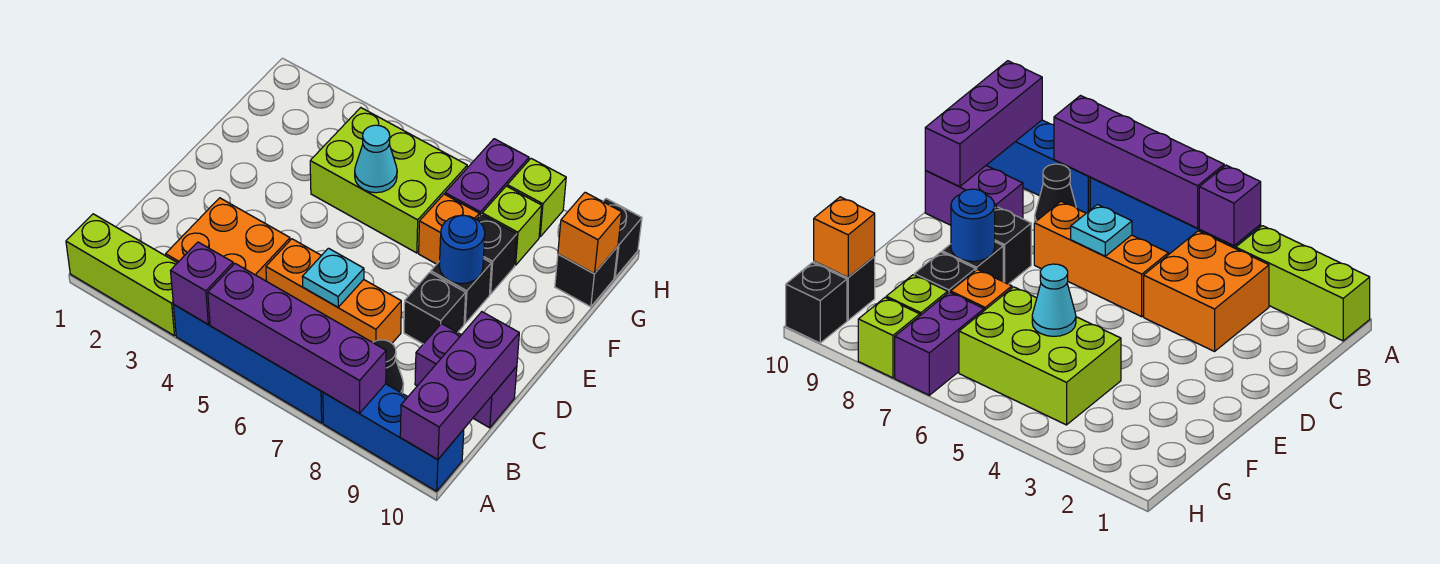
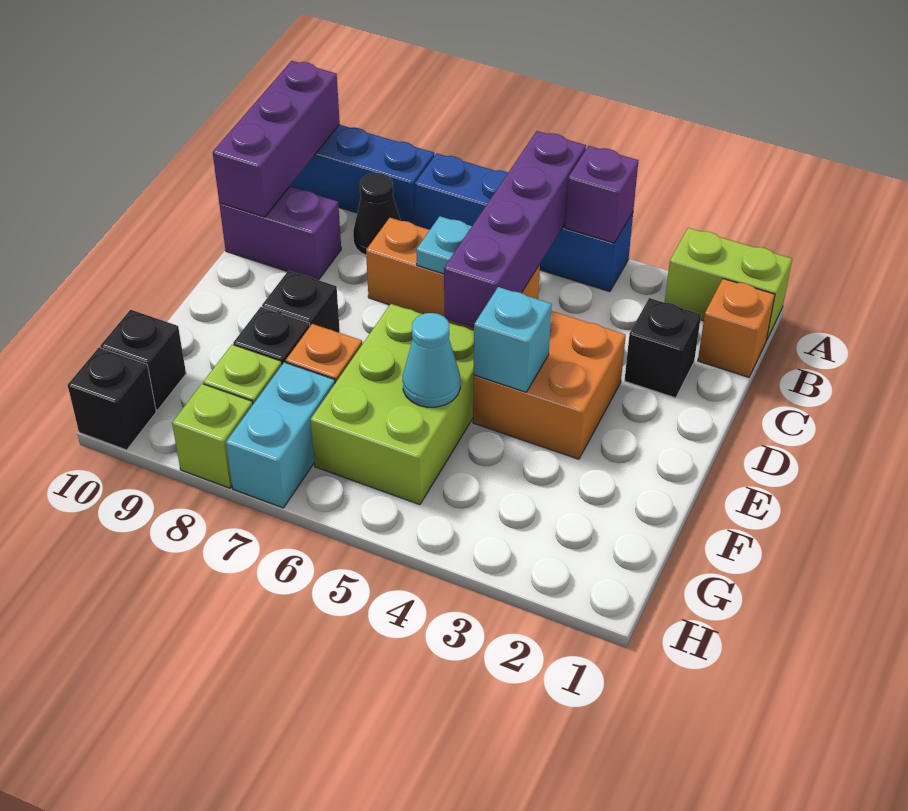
lime brick A1:A3 level 1 -> lime brick A1:A2 level 1
purple brick A5:A8 level 2 -> purple brick A5:D5 level 2
orange brick B3:C4 level 1 -> orange brick D3:E4 level 1
black brick D8 level 1 -> black brick C2 level 1
none -> cyan brick E4 level 2
blue round brick E8 level 2 -> none
lime brick F4:G6 level 1 -> lime brick E5:G6 level 1
purple brick G7:H7 level 1 -> cyan brick G7:H7 level 1
orange brick G10 level 2 -> orange brick B1 level 1

